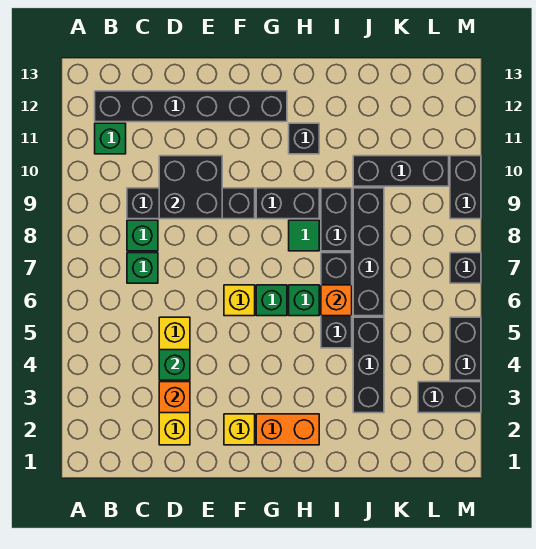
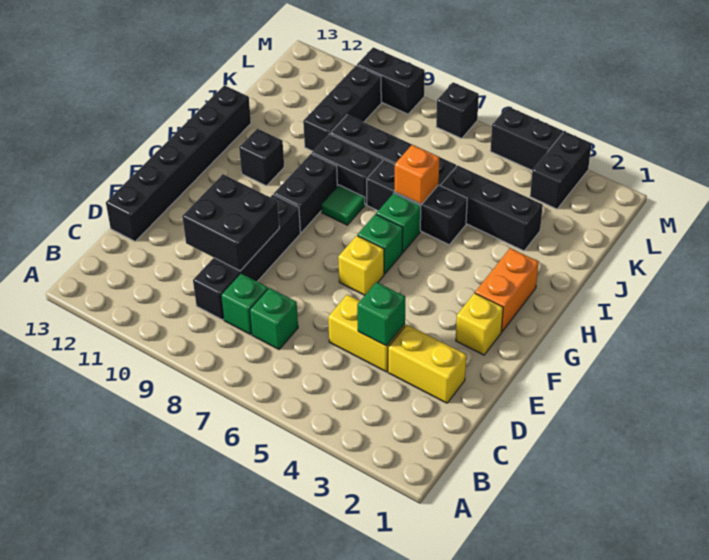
green brick B11 level 1 -> none
black brick B12:G12 level 1 -> black brick D13:I13 level 1
orange brick D3 level 2 -> none

